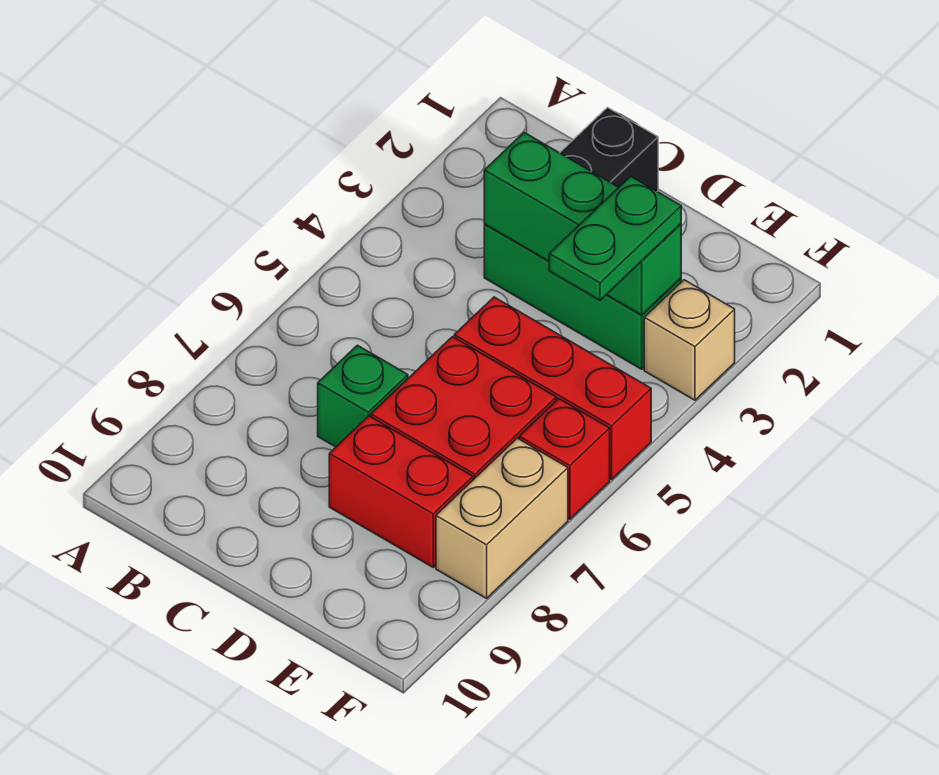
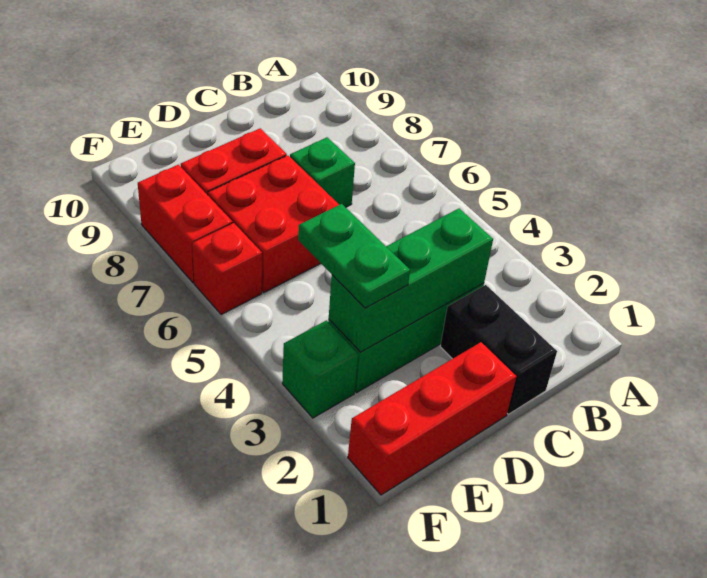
red brick D5:F5 level 1 -> red brick D1:F1 level 1
tan brick F3 level 1 -> green brick F3 level 1
tan brick F7:F8 level 1 -> red brick F7:F8 level 1

